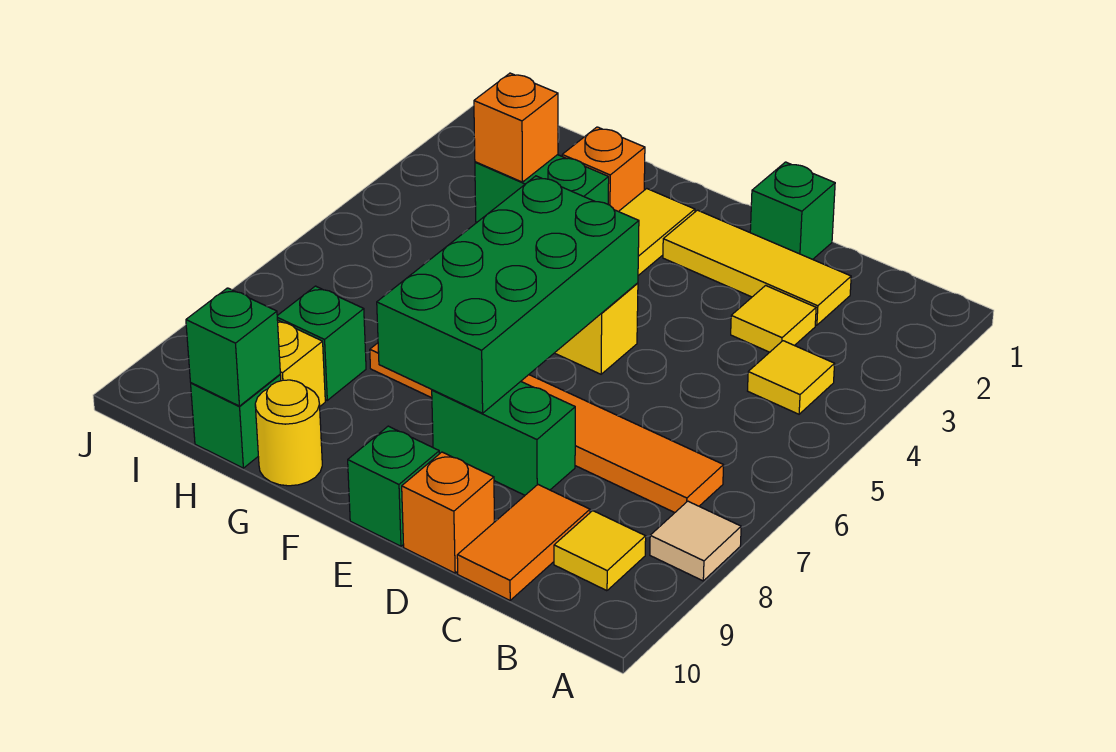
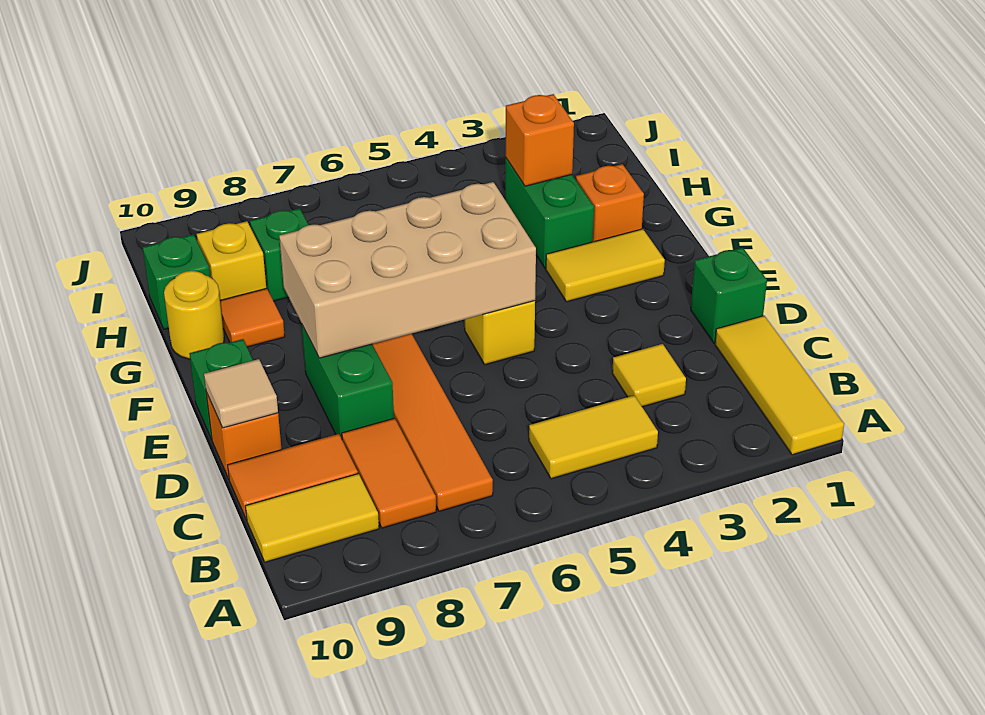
tan tile A8 level 1 -> tan tile D10 level 2
yellow tile B4 level 1 -> yellow tile B4:B5 level 1
none -> orange tile B8:C8 level 1
yellow tile B9 level 1 -> yellow tile B9:B10 level 1
yellow tile C2:E2 level 1 -> yellow tile A1:C1 level 1
green brick E5:F8 level 2 -> tan brick E5:F8 level 2
none -> orange tile G9 level 1
green brick H10 level 2 -> none

